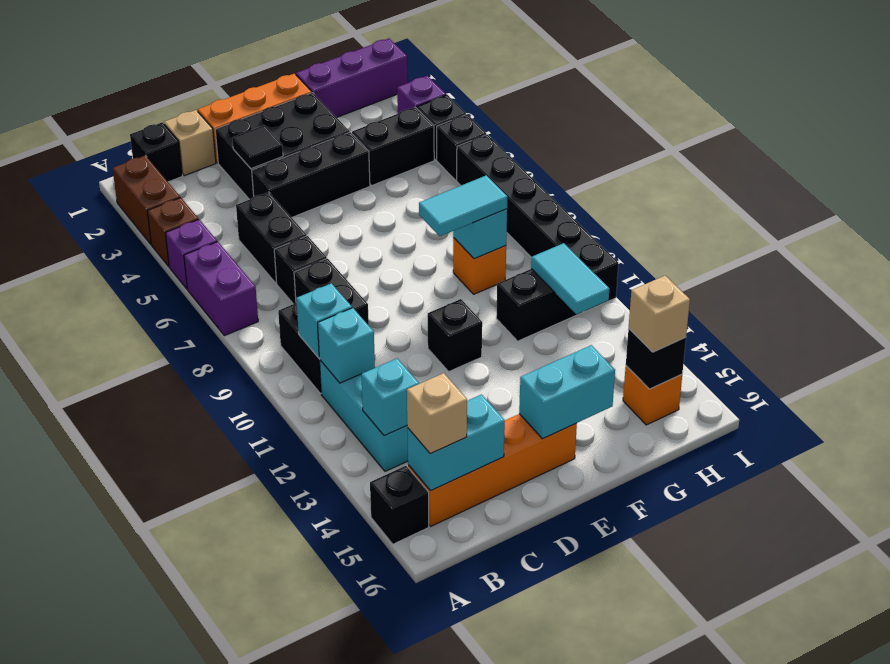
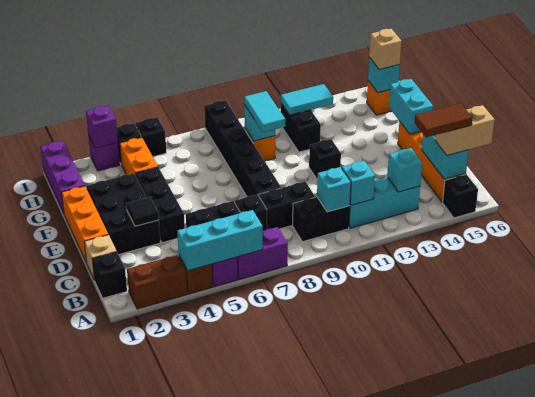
none -> cyan brick A4:A6 level 2
none -> brown tile B14:B15 level 4
tan brick B15 level 3 -> tan brick B15:B16 level 3
black brick G4:H4 level 1 -> orange brick G4:H4 level 1
black brick H15 level 2 -> cyan brick H15 level 2
none -> purple brick I3 level 2
black brick I6:I11 level 1 -> black brick D8:I8 level 1

